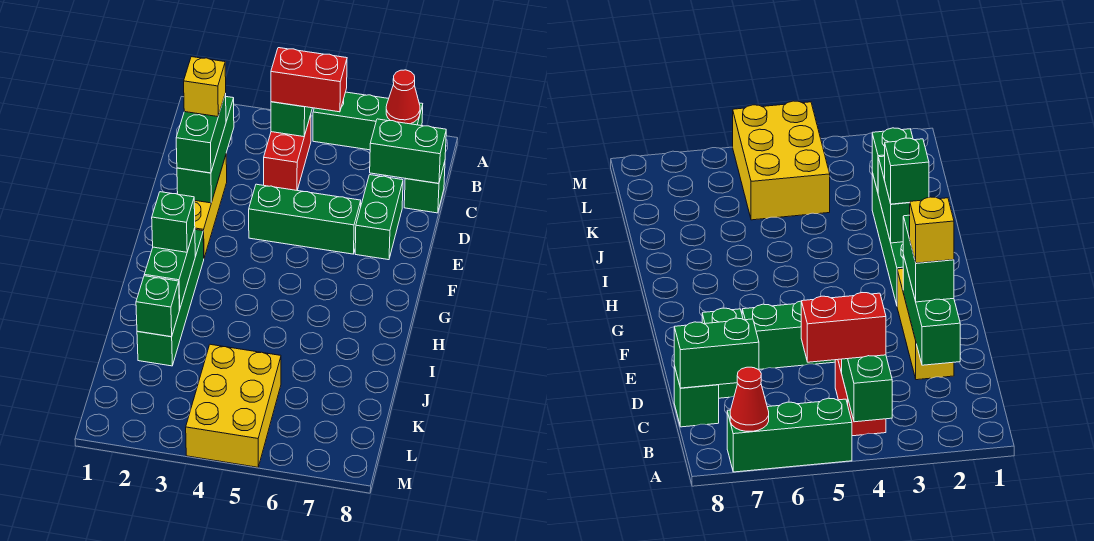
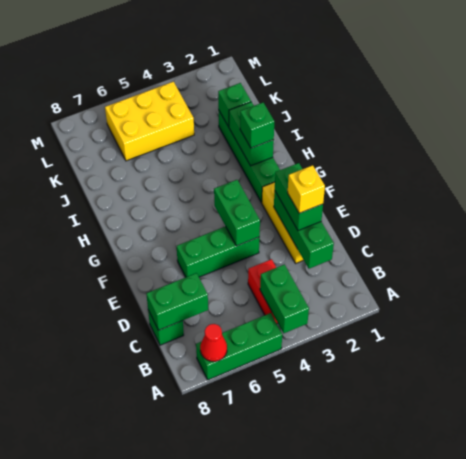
red brick B4:B5 level 3 -> none
green brick D7:E7 level 1 -> green brick E4:F4 level 2
yellow brick K4:M5 level 1 -> yellow brick K4:L6 level 1

